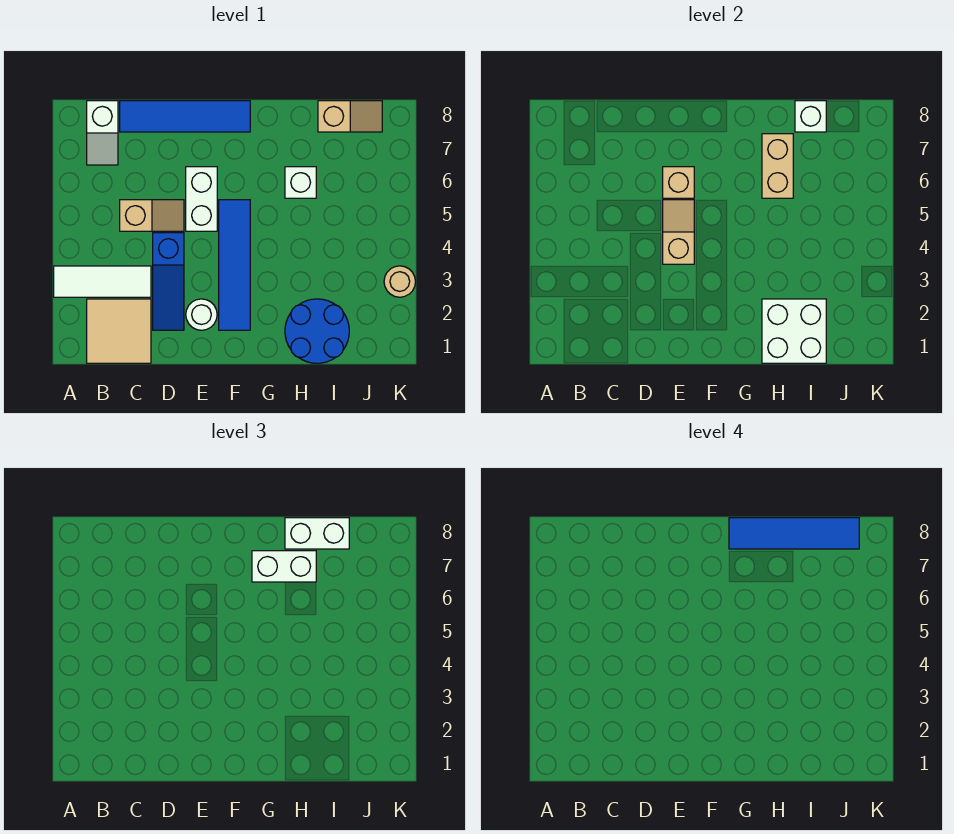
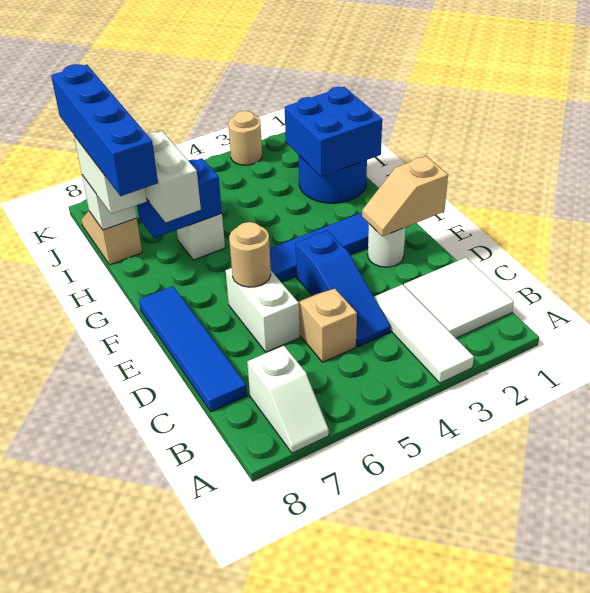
tan tile B1:C2 level 1 -> white tile B1:C2 level 1
white slope B7:B8 level 1 top 8 -> white slope A7:B7 level 1 top B
blue slope D2:D4 level 1 top 4 -> blue slope C4:E4 level 1 top E
tan slope E4:E5 level 2 top 4 -> tan slope E1:E2 level 2 top 1
white brick E5:E6 level 1 -> white brick D6:E6 level 1
tan brick E6 level 2 -> tan round brick E6 level 2
blue tile G8:J8 level 4 -> blue brick G8:J8 level 4
white brick H1:I2 level 2 -> blue brick H1:I2 level 2
tan brick H6:H7 level 2 -> blue brick H6:H7 level 2

